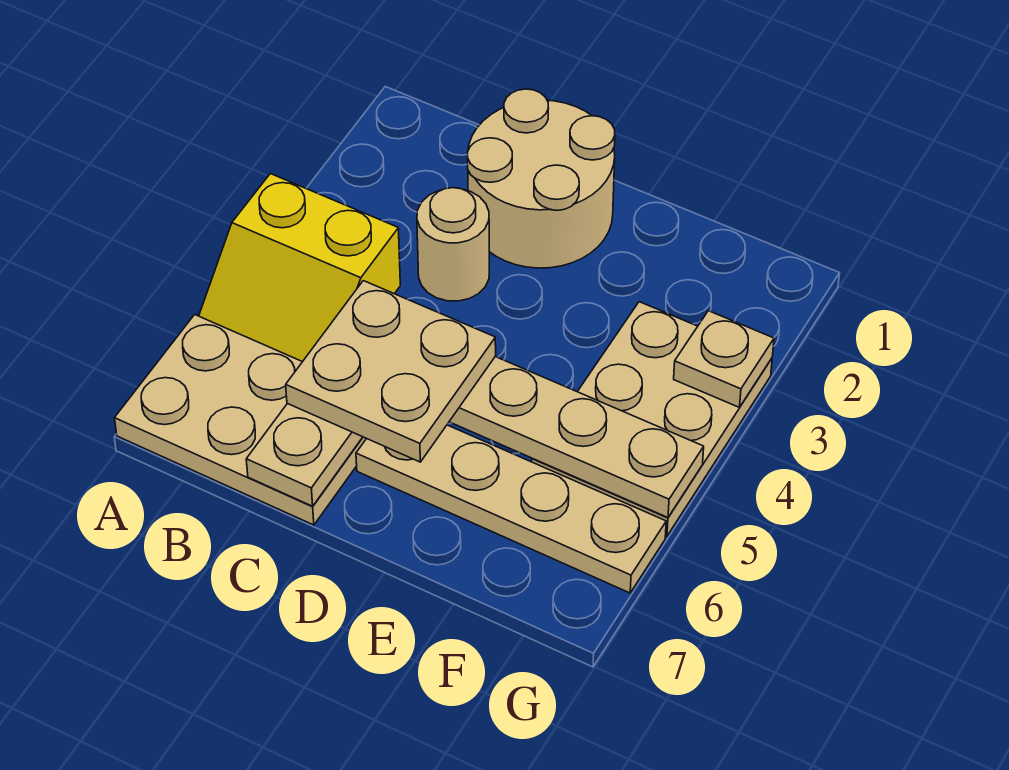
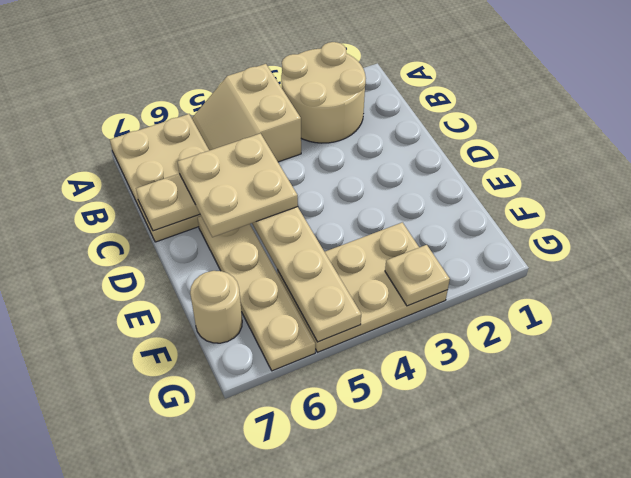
yellow slope A4:B5 level 1 top 4 -> tan slope A4:B5 level 1 top 4
tan round brick C1:D2 level 1 -> tan round brick A2:B3 level 1
tan round brick C3 level 1 -> tan round brick F7 level 1

